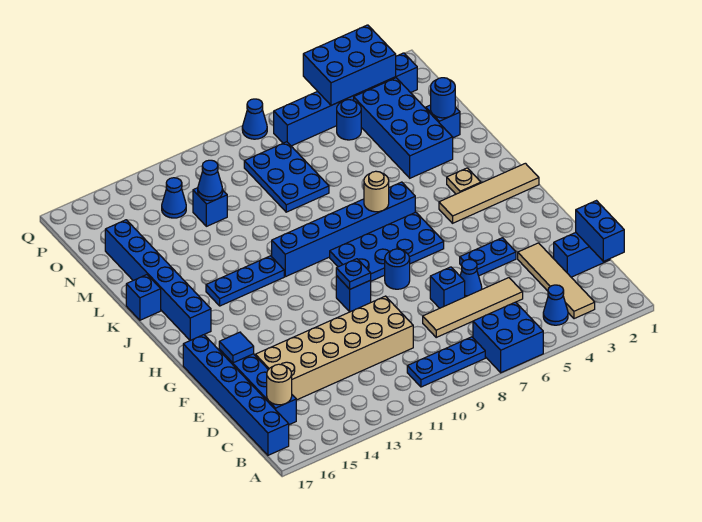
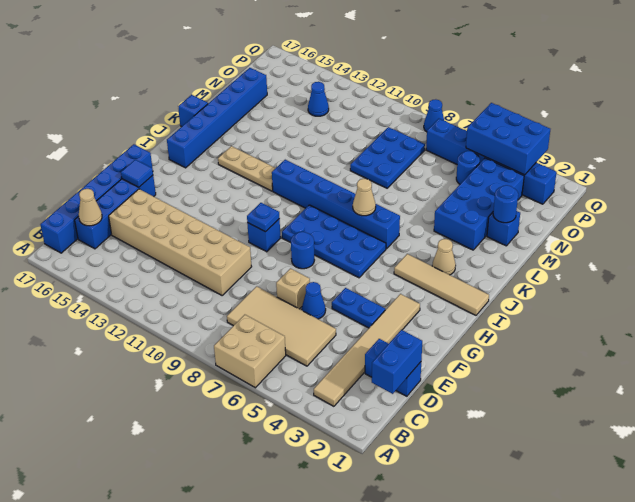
blue brick A6:B7 level 1 -> tan brick A6:B7 level 1
tan tile B3:E3 level 1 -> tan tile B3:G3 level 1
blue cone B4 level 1 -> none
blue plate B8:B10 level 1 -> none
tan round brick C16 level 2 -> tan cone C16 level 2
tan tile D5:D8 level 1 -> tan tile C5:D8 level 1
blue brick E7 level 1 -> tan brick E7 level 1
tan plate J3 level 1 -> tan cone J3 level 1
tan round brick J7 level 2 -> tan cone J7 level 2
blue plate J12:J14 level 1 -> tan plate J12:J14 level 1
blue brick N12 level 1 -> none
blue cone N12 level 2 -> none

